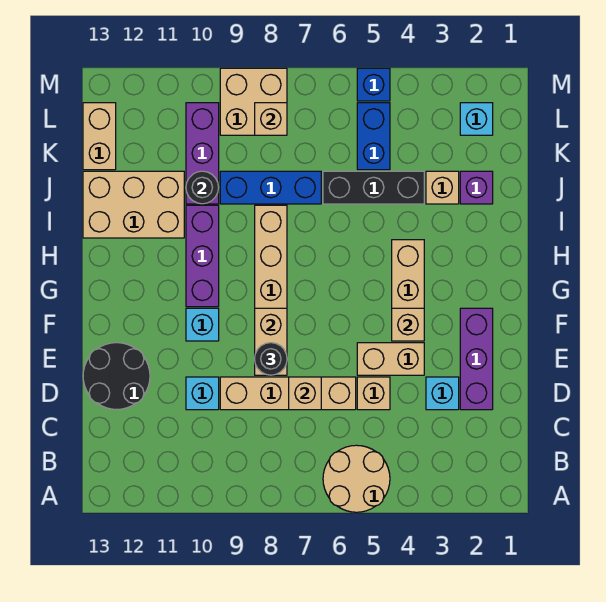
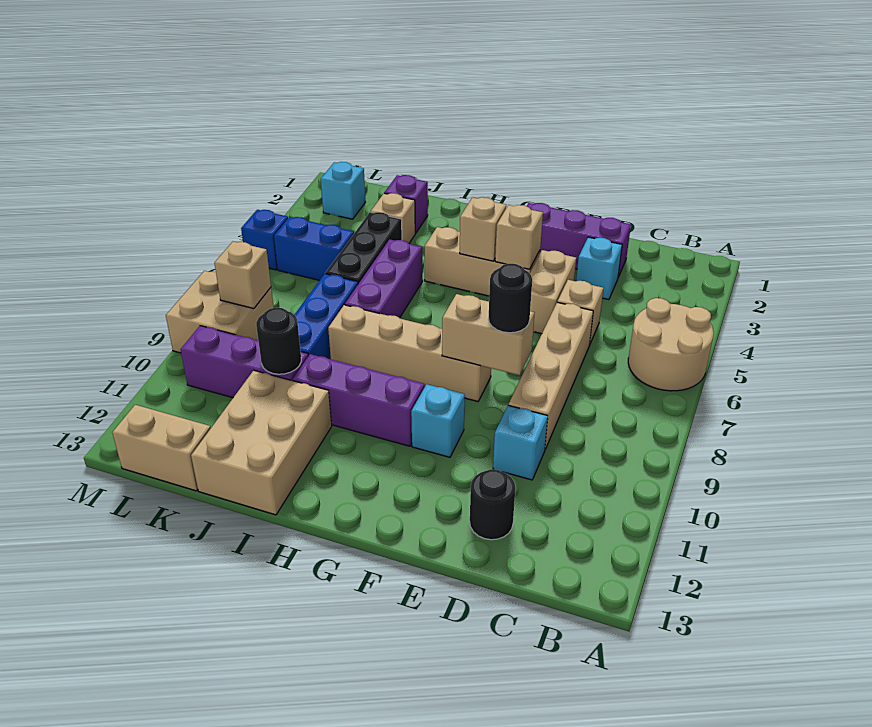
tan brick D7 level 2 -> tan brick G4 level 2
black round brick D12:E13 level 1 -> black round brick D12 level 1
none -> purple brick I5:I7 level 1

